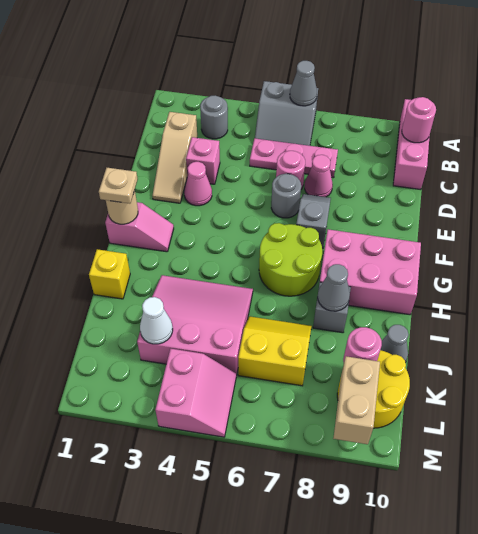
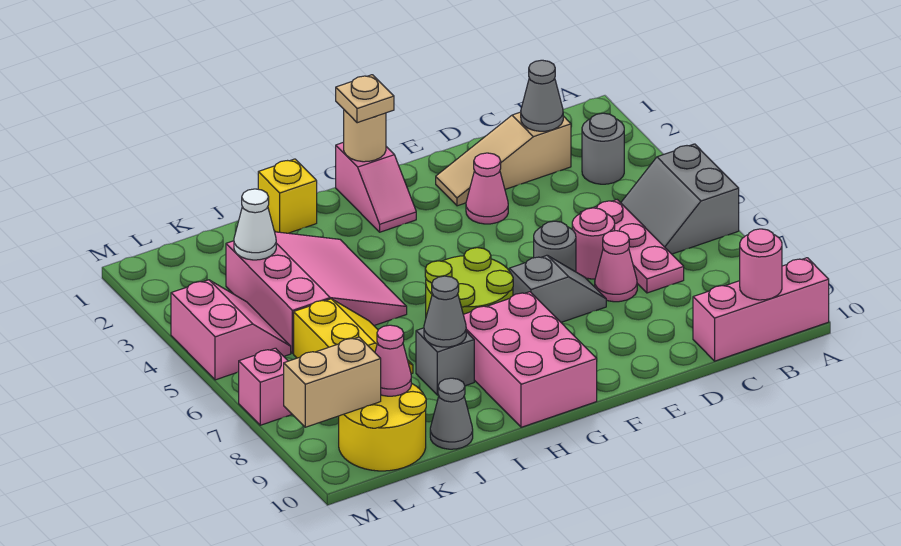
grey cone A6 level 2 -> grey cone C2 level 2
pink brick D3 level 1 -> pink brick M7 level 1
pink round brick K9 level 2 -> pink cone K9 level 2
pink slope L4:M5 level 1 top 4 -> pink slope L4:M5 level 1 top M

